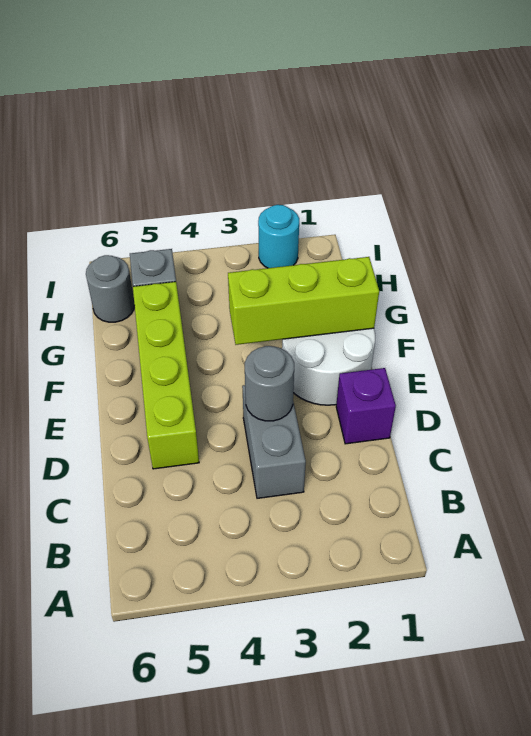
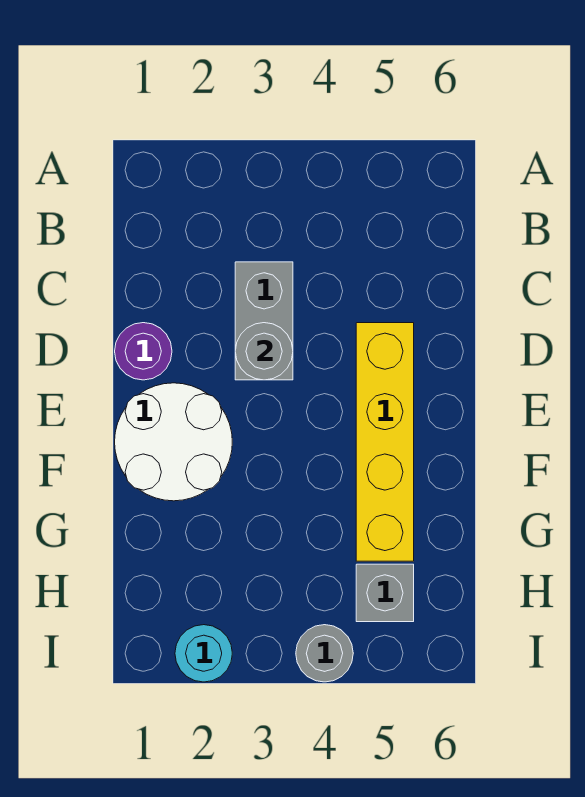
purple brick D1 level 1 -> purple round brick D1 level 1
lime brick D5:G5 level 1 -> yellow brick D5:G5 level 1
lime brick F1:F3 level 2 -> none
grey round brick H6 level 1 -> grey round brick I4 level 1

